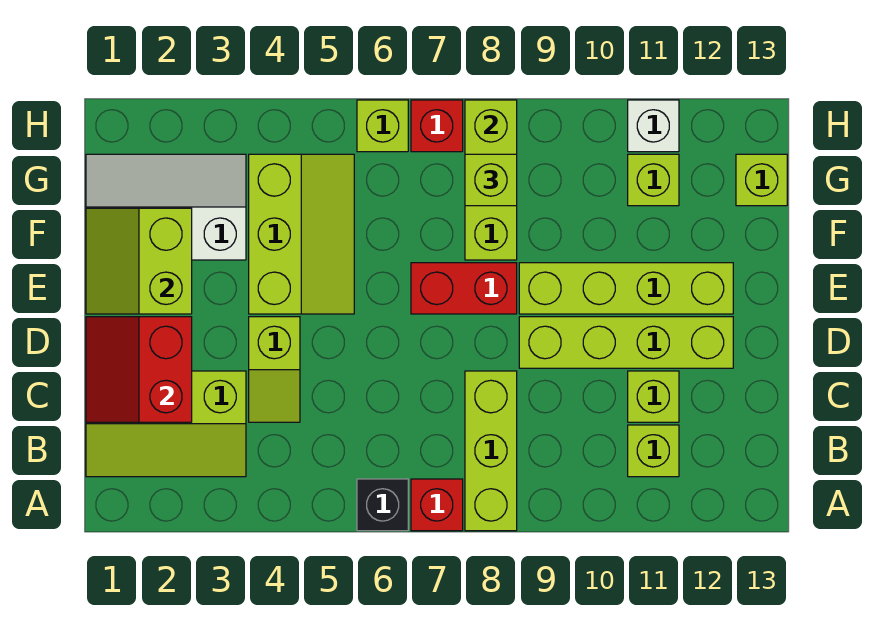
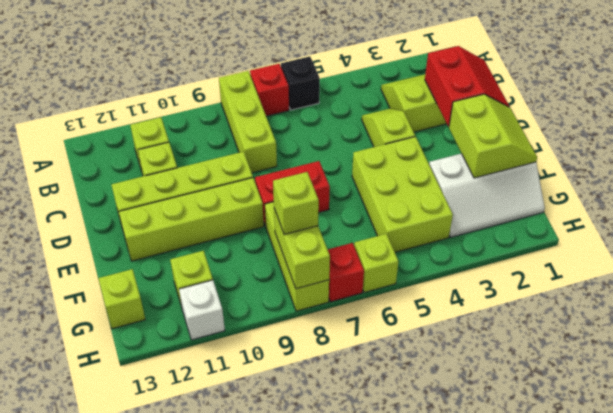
lime slope E4:G5 level 1 top 4 -> lime brick E4:G5 level 1

